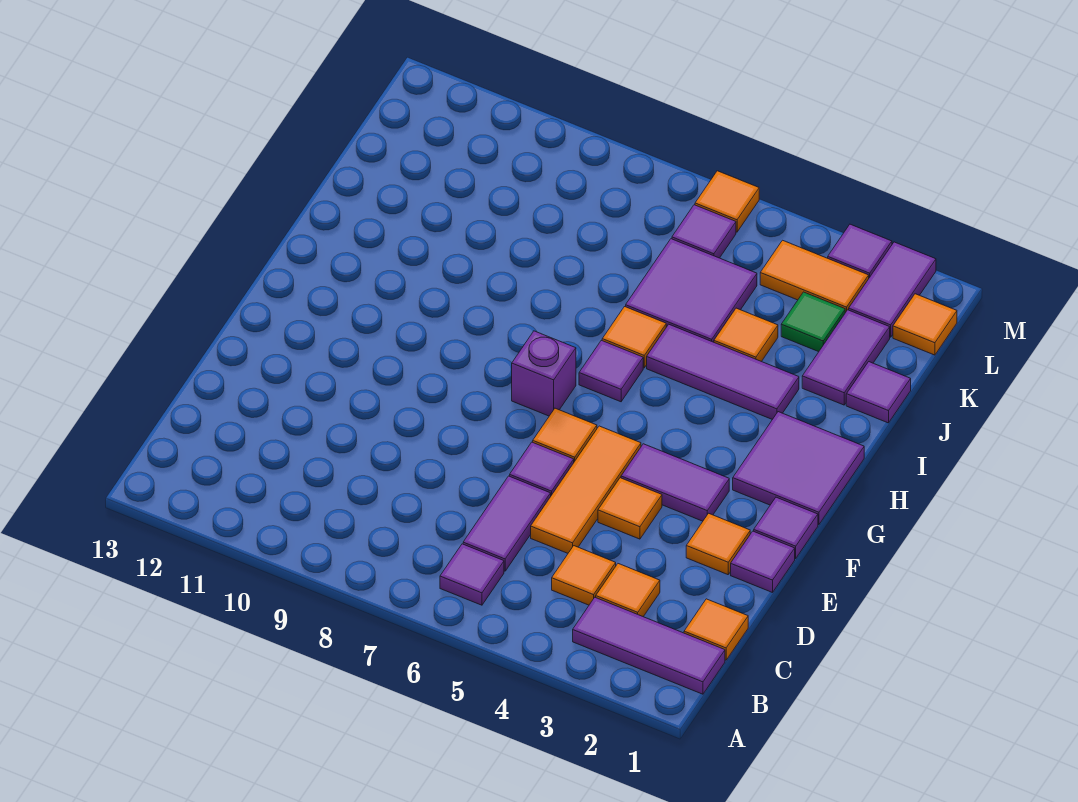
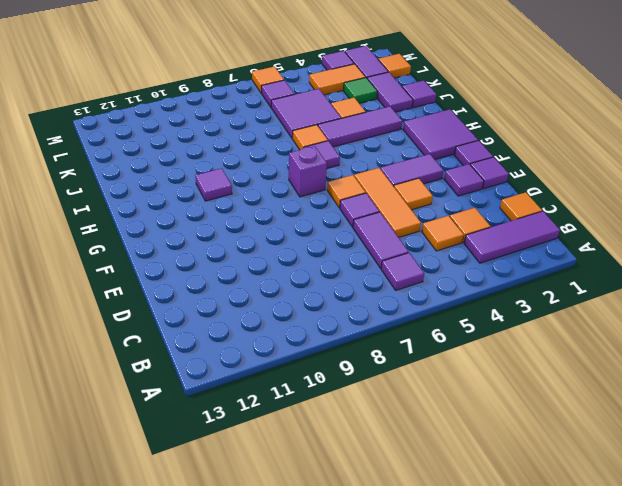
orange tile E2 level 1 -> purple tile E2 level 1
none -> purple tile H10 level 1

